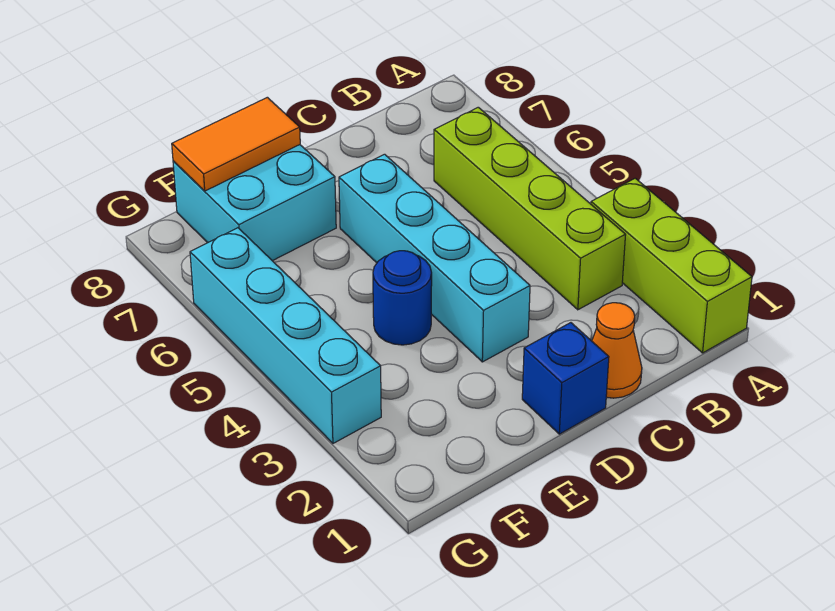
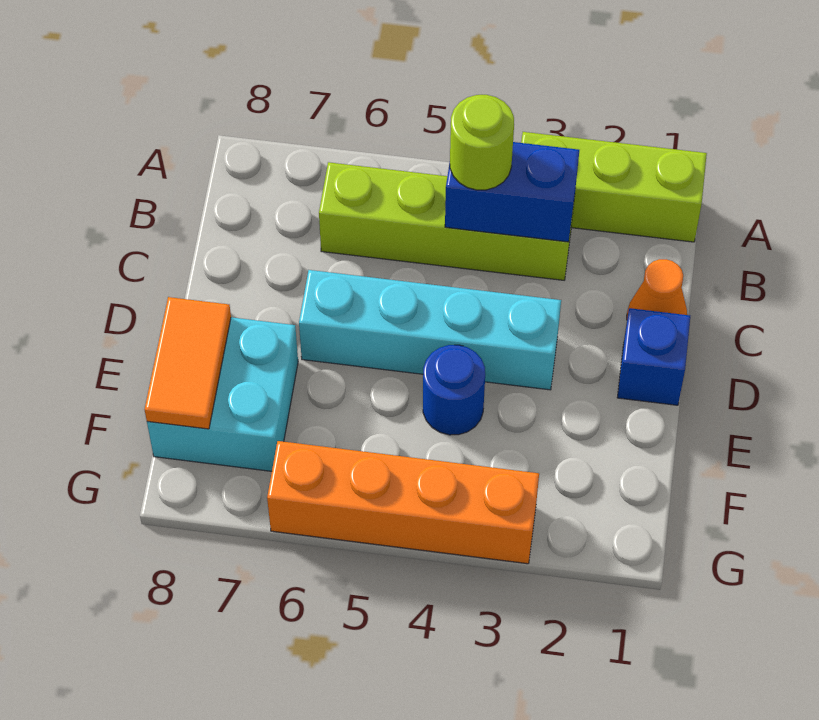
none -> blue brick B3:B4 level 2
none -> lime round brick B4 level 3
cyan brick G3:G6 level 1 -> orange brick G3:G6 level 1

